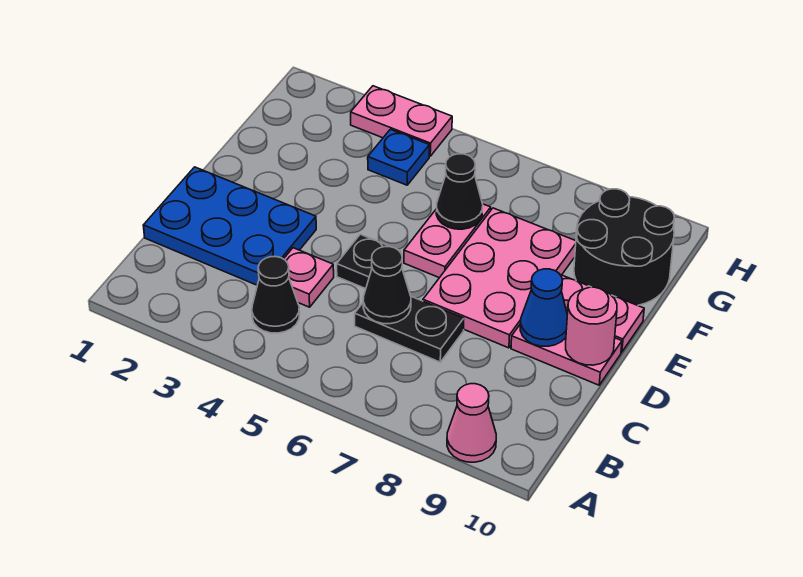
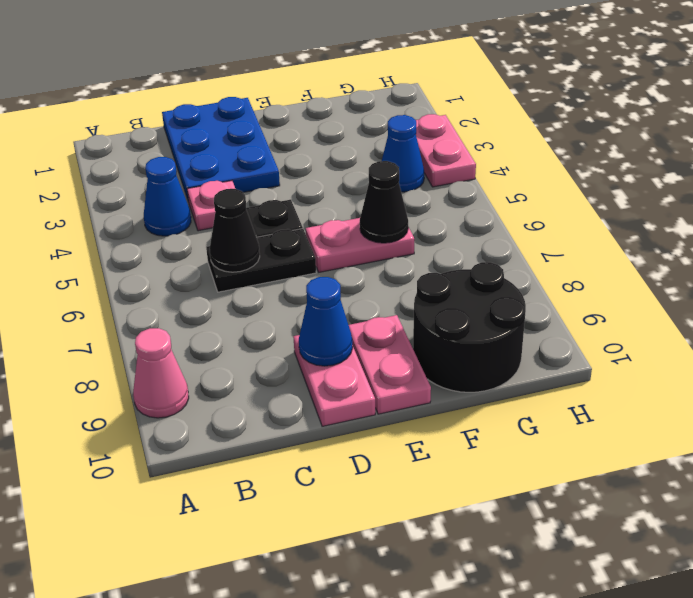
black cone B4 level 1 -> blue cone B4 level 1
black plate C6:C7 level 1 -> black plate C6:D6 level 1
pink plate D7:F8 level 1 -> none
pink round brick D10 level 2 -> none
blue plate G4 level 1 -> blue cone G4 level 1

